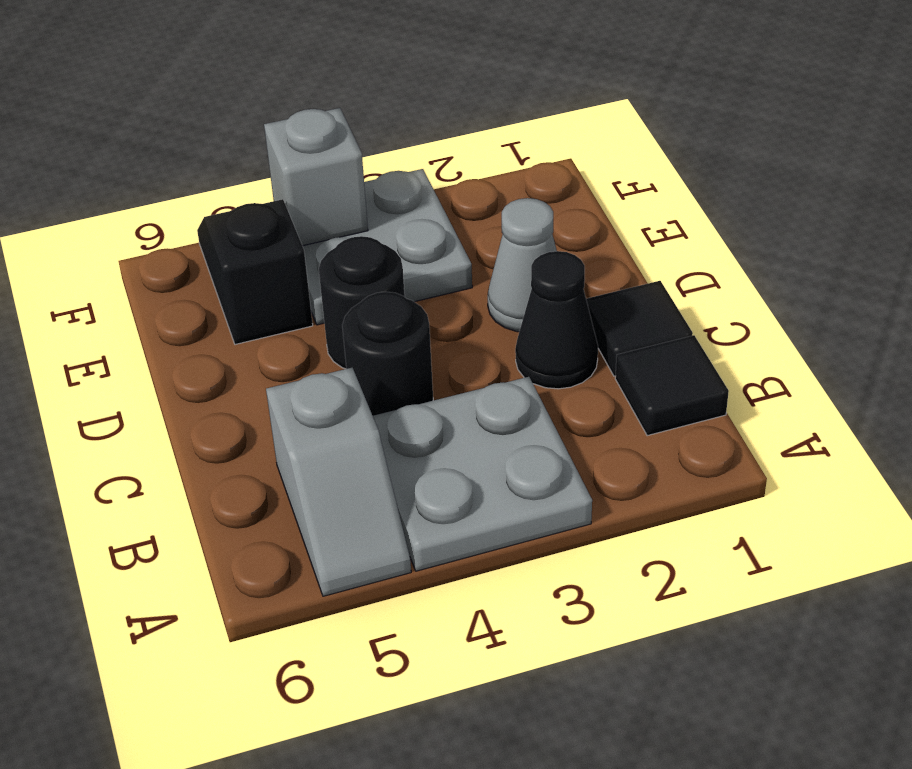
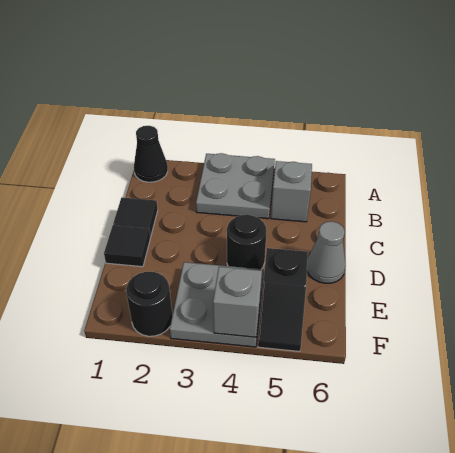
black tile B1 level 1 -> black tile D1 level 1
black cone C2 level 1 -> black cone A1 level 1
black round brick C4 level 1 -> black round brick F2 level 1
grey cone D2 level 1 -> grey cone D6 level 1

